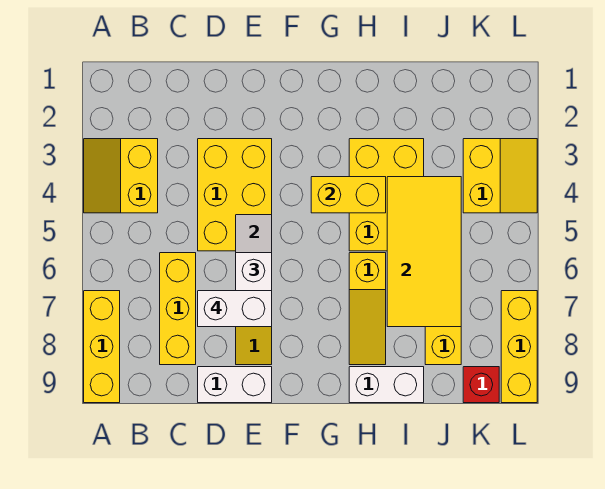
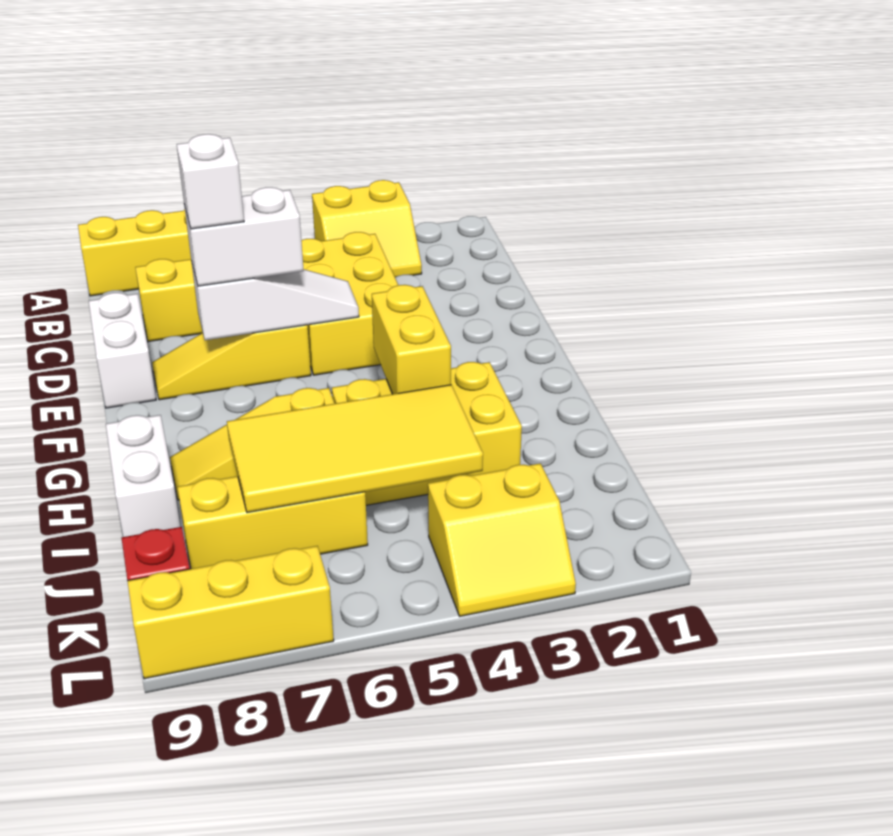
yellow slope A3:B4 level 1 top B -> yellow slope A3:B4 level 1 top A
yellow brick D3:E5 level 1 -> yellow brick C4:E5 level 1
white brick D7:E7 level 4 -> white brick E7 level 4

